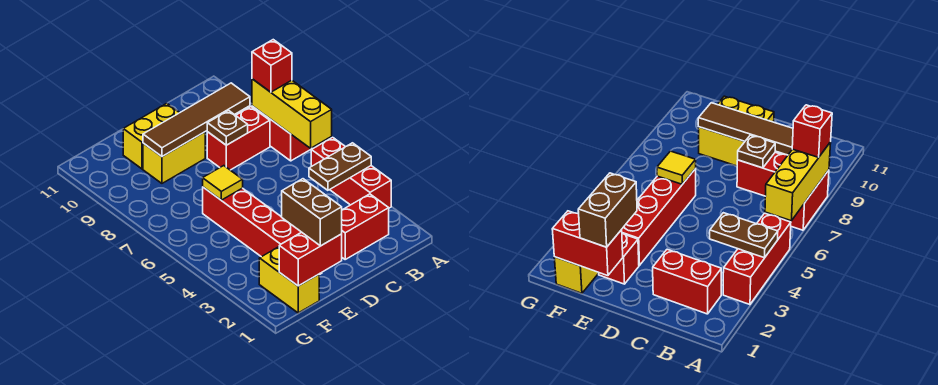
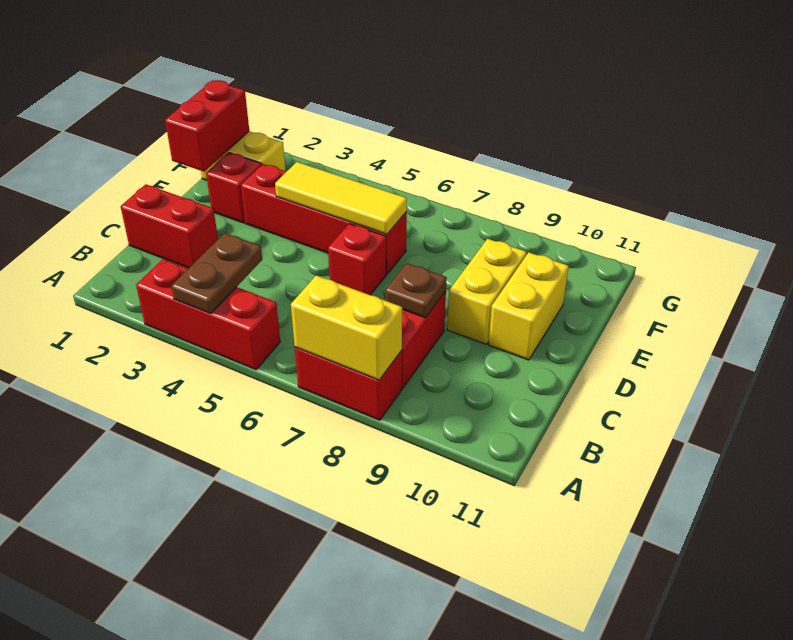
yellow brick A6:A8 level 2 -> yellow brick A7:A8 level 2
red brick A8 level 3 -> red brick D6 level 1
red brick B2:C2 level 1 -> red brick C1:C2 level 1
brown tile B9:E9 level 2 -> none
brown brick E1:E2 level 3 -> none
yellow tile E6 level 2 -> yellow tile E4:E6 level 2

